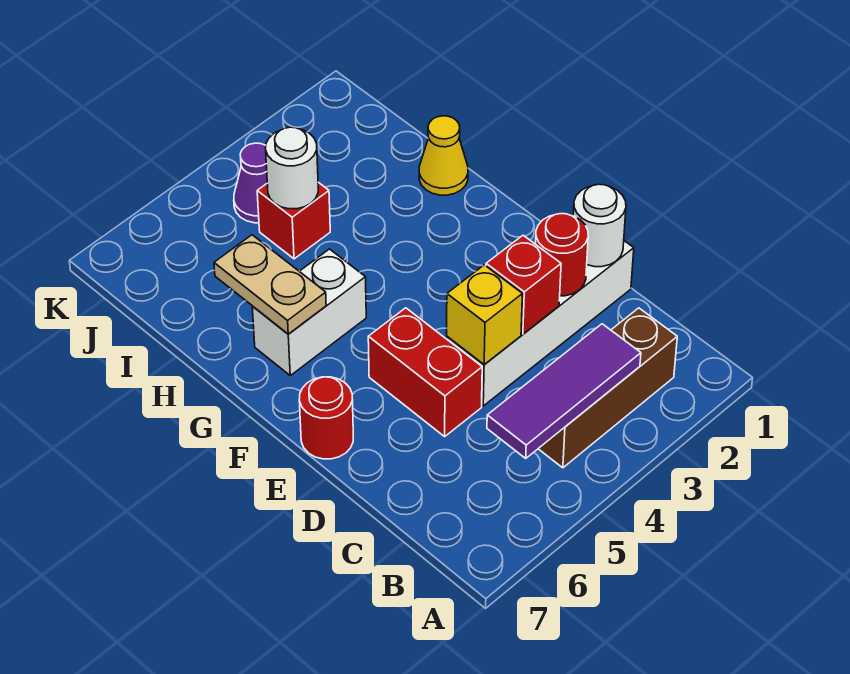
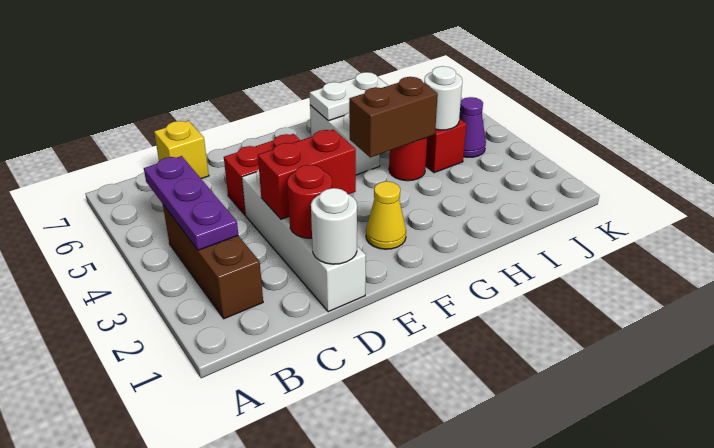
purple tile B3:B5 level 2 -> purple plate B3:B5 level 2
red brick D3 level 2 -> red brick D3:E3 level 2
yellow brick D4 level 2 -> yellow brick C7 level 1
red round brick E7 level 1 -> red round brick H4 level 1
none -> brown brick G4:H4 level 2
tan plate G6:H6 level 2 -> white plate G6:H6 level 2
yellow cone H1 level 1 -> yellow cone F2 level 1

